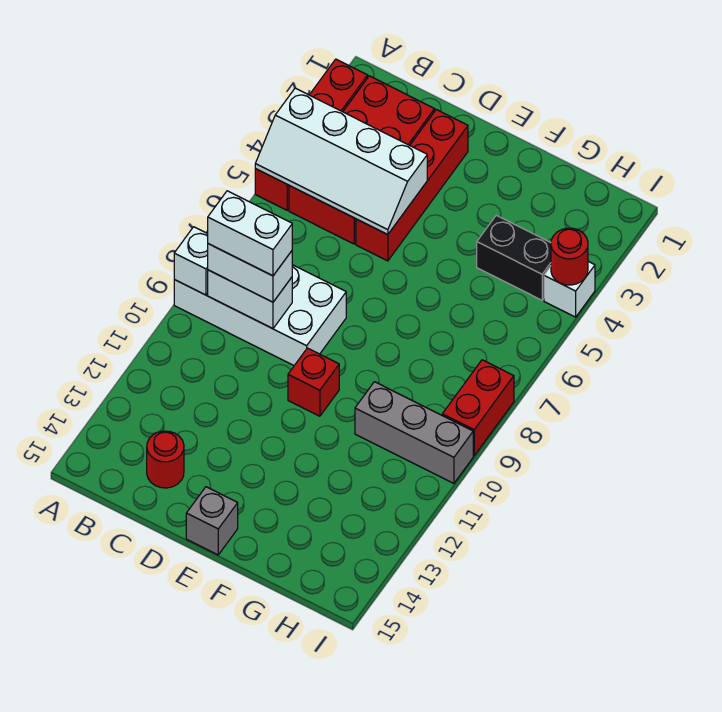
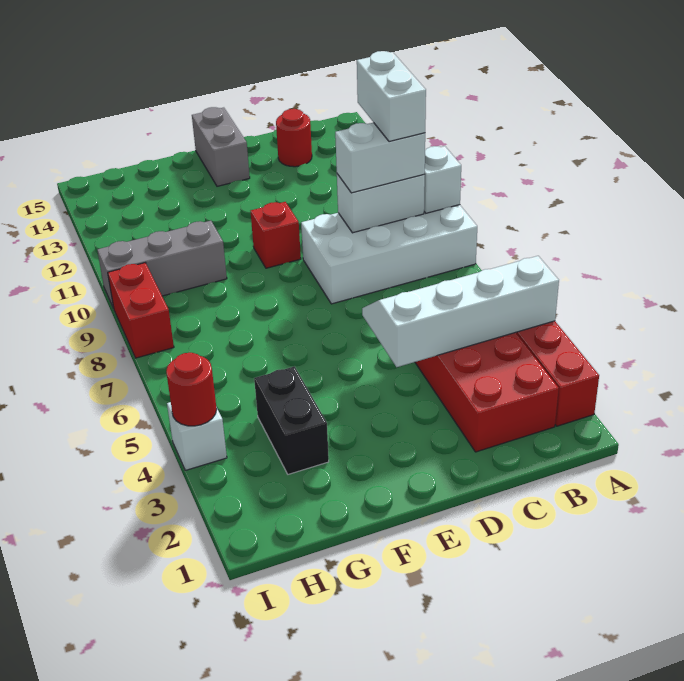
white brick B9:C9 level 4 -> white brick B9:B10 level 4
red brick D2:D5 level 1 -> none
grey brick E15 level 1 -> grey brick E14:E15 level 1
black brick G4:H4 level 1 -> black brick G3:G4 level 1

